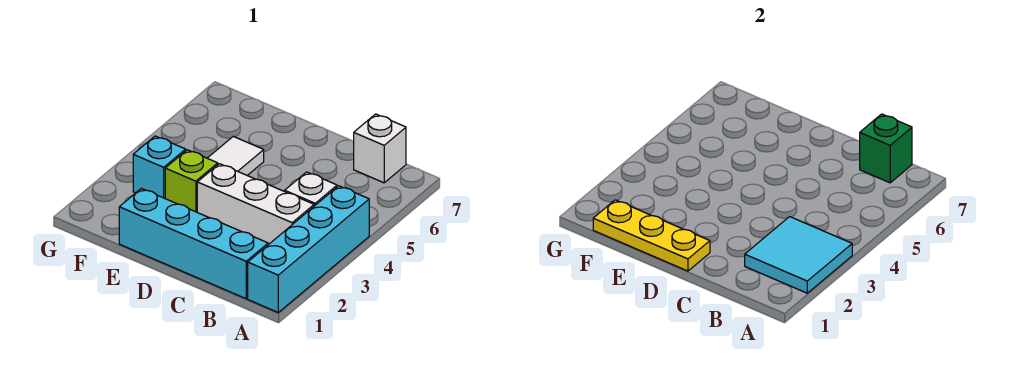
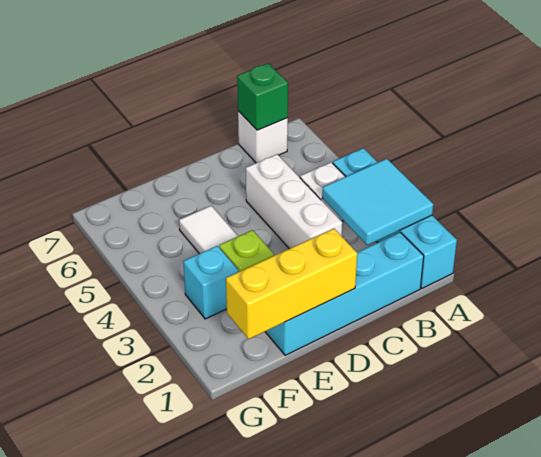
white brick B3:D3 level 1 -> white brick C3:C5 level 1
yellow plate D1:F1 level 2 -> yellow brick D1:F1 level 2

